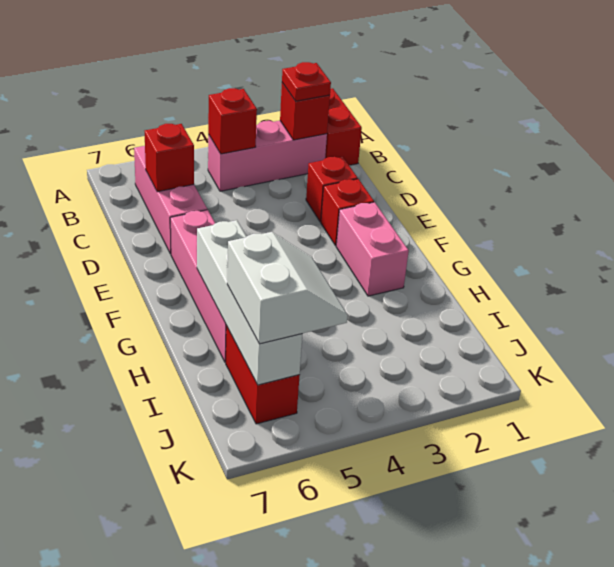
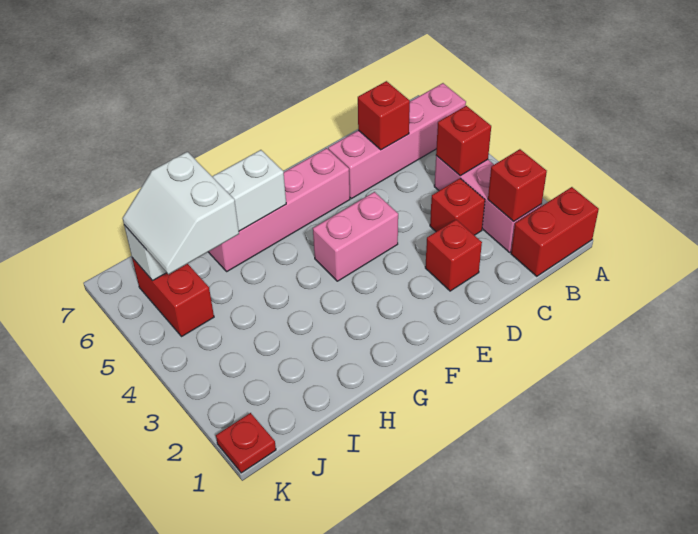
red plate B2 level 3 -> red plate K1 level 1
pink brick B6:D6 level 1 -> pink brick A6:D6 level 1
red brick E2 level 1 -> red brick C3 level 1
pink brick F2:G2 level 1 -> pink brick E4:F4 level 1
white slope I5:J6 level 3 top 6 -> white slope I5:J6 level 3 top I
red brick I6:J6 level 1 -> red brick J5:J6 level 1

